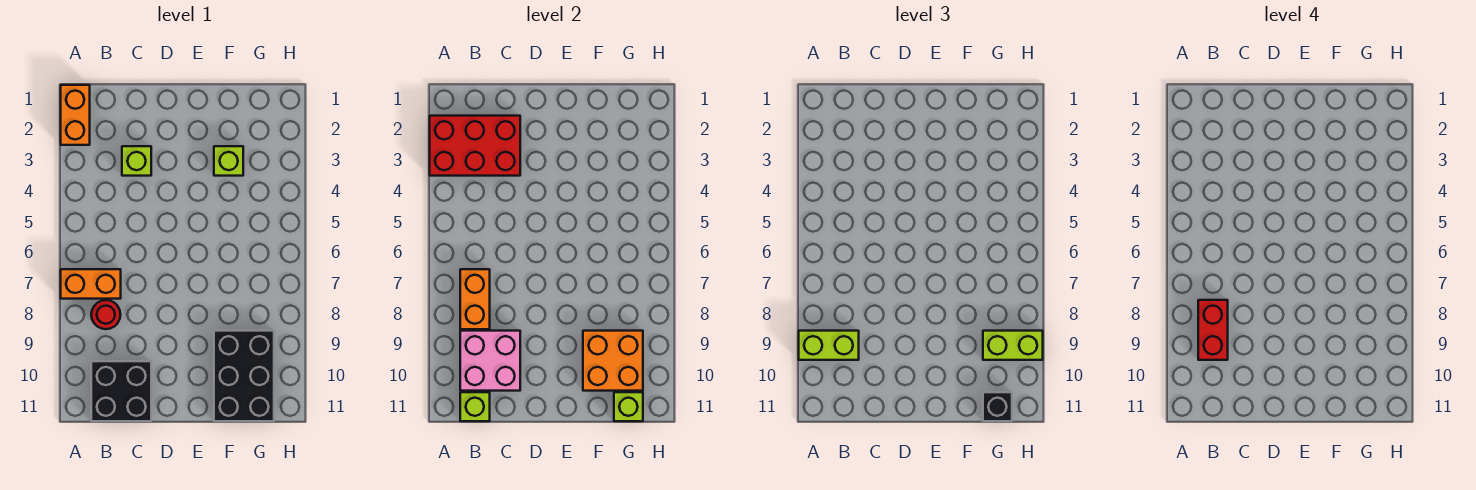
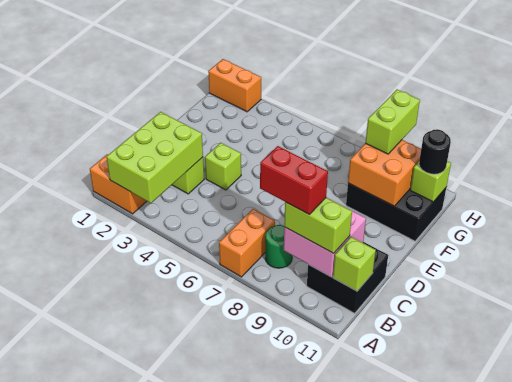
red brick A2:C3 level 2 -> lime brick A2:C3 level 2
lime brick A9:B9 level 3 -> lime brick B9:B10 level 3
orange brick B7:B8 level 2 -> orange brick H1:H2 level 1
red round brick B8 level 1 -> green round brick B8 level 1
lime brick F3 level 1 -> lime brick D4 level 1
black brick G11 level 3 -> black round brick G11 level 3

